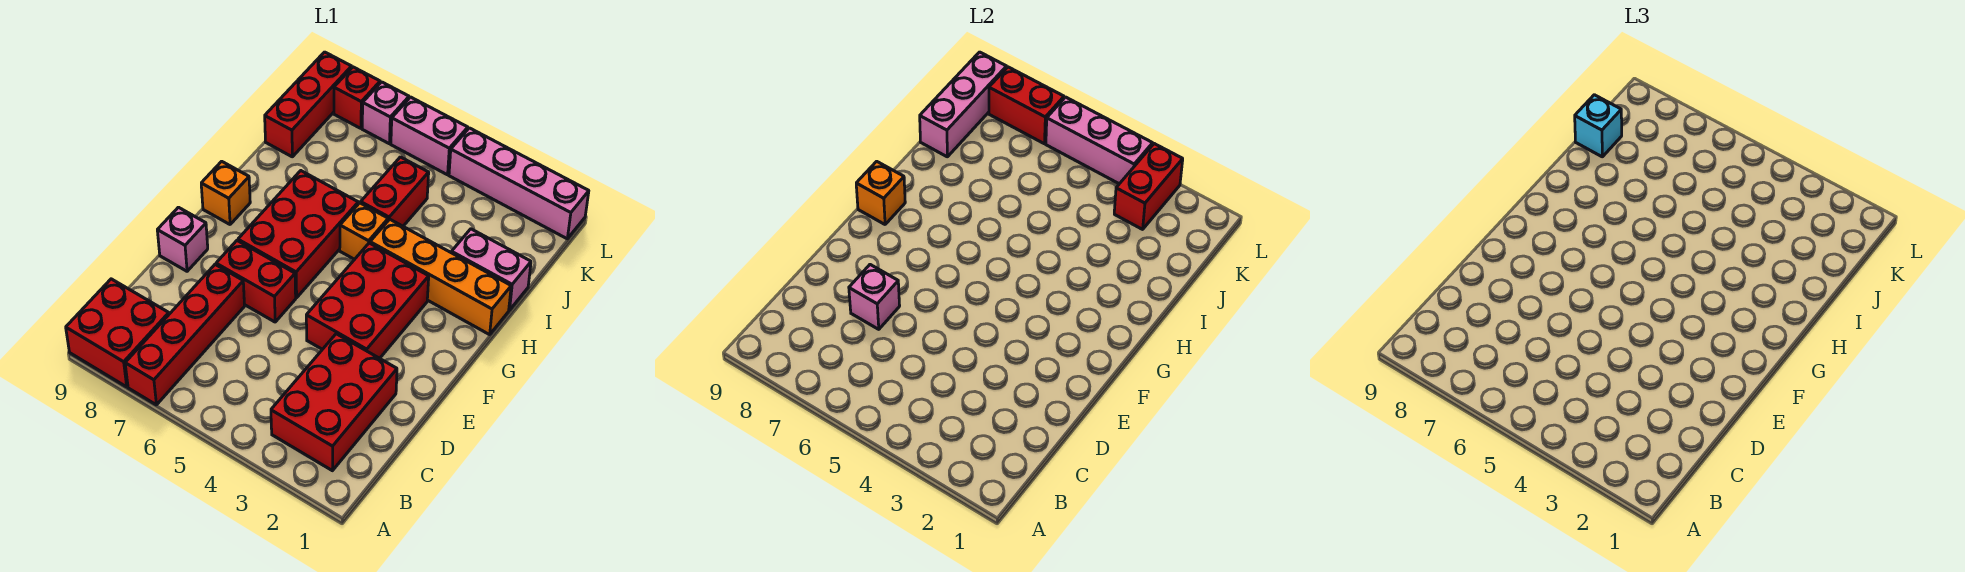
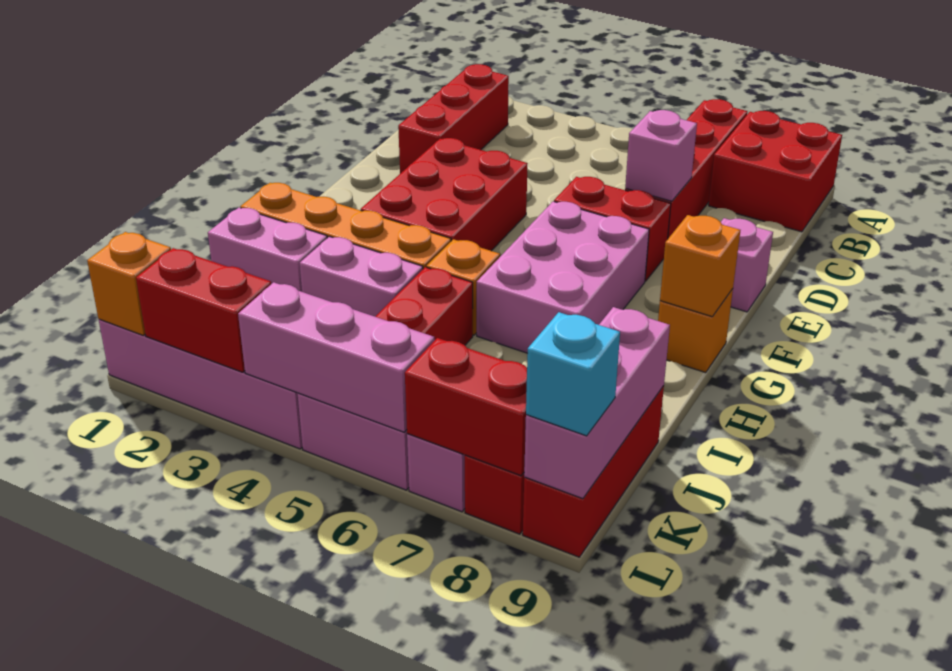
red brick B2:D3 level 1 -> red brick B2:D2 level 1
red brick F6:H7 level 1 -> pink brick F6:H7 level 1
none -> pink brick I3:I4 level 1
cyan brick J9 level 3 -> cyan brick L9 level 3
red brick K3:L3 level 2 -> red brick L2:L3 level 2
none -> orange brick L1 level 2

